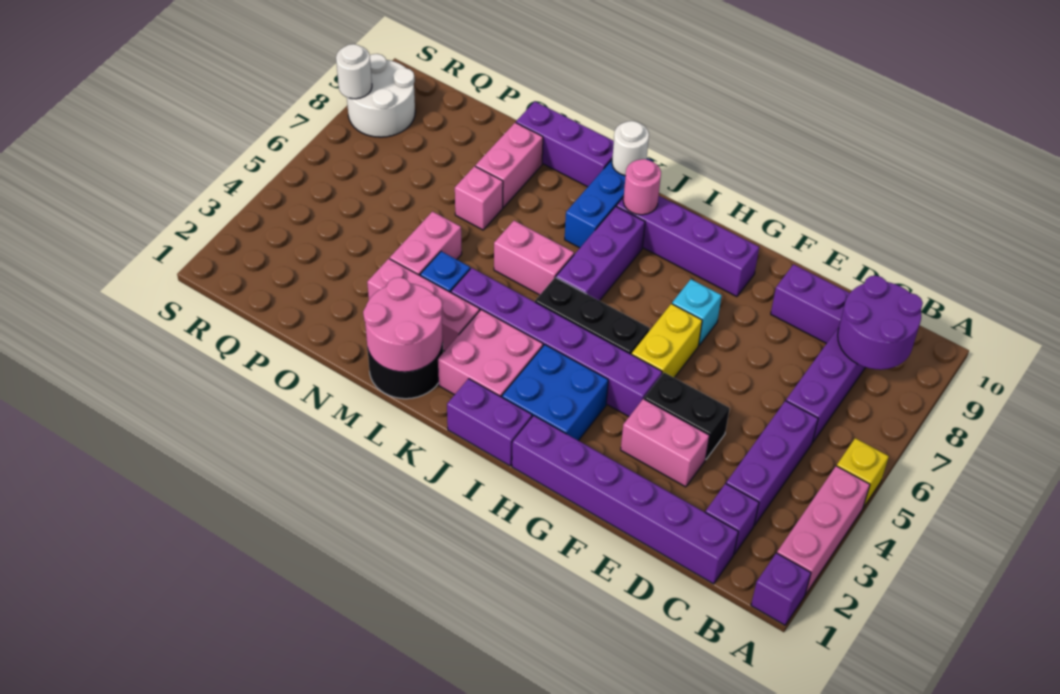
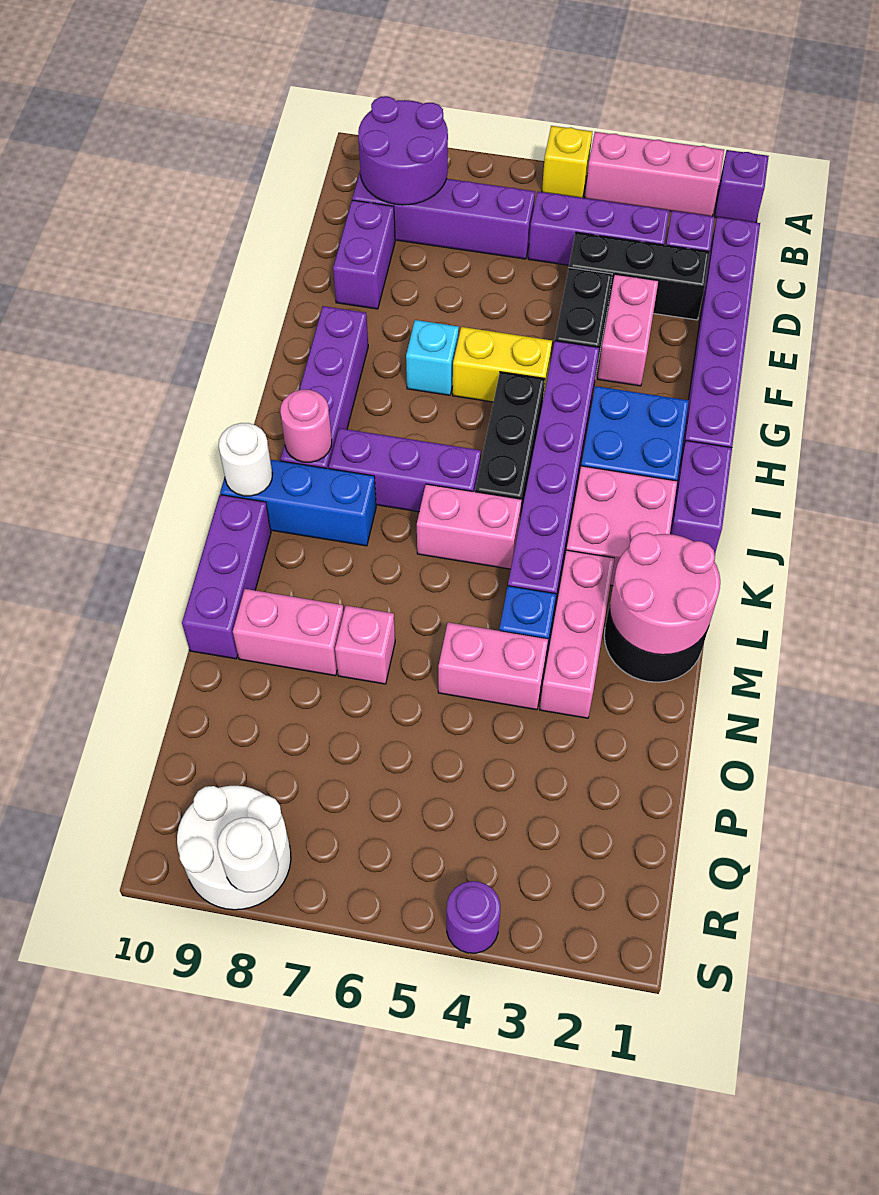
none -> black brick D2:D4 level 1
pink brick K6:L6 level 1 -> pink brick K5:K6 level 1
none -> purple round brick S4 level 1

